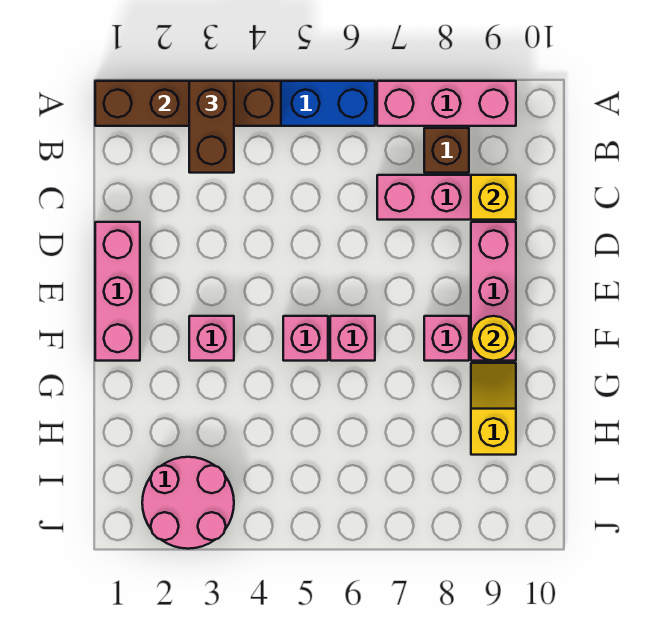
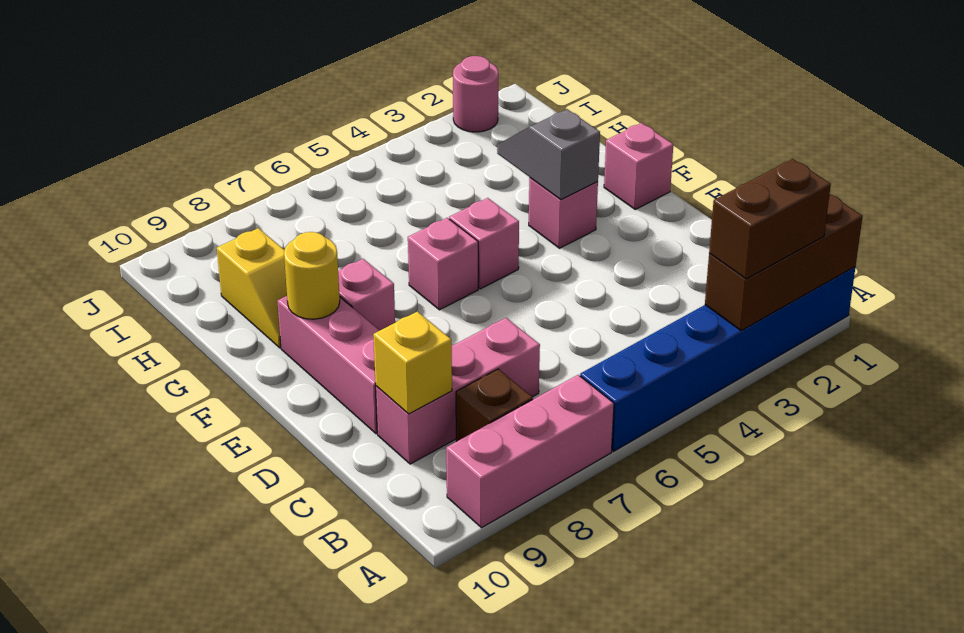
brown brick A1:A4 level 2 -> brown brick A1:A3 level 2
brown brick A3:B3 level 3 -> brown brick A2:A3 level 3
pink brick D1:F1 level 1 -> pink brick F1 level 1
none -> grey slope F3:G3 level 2 top F
pink round brick I2:J3 level 1 -> pink round brick J2 level 1

